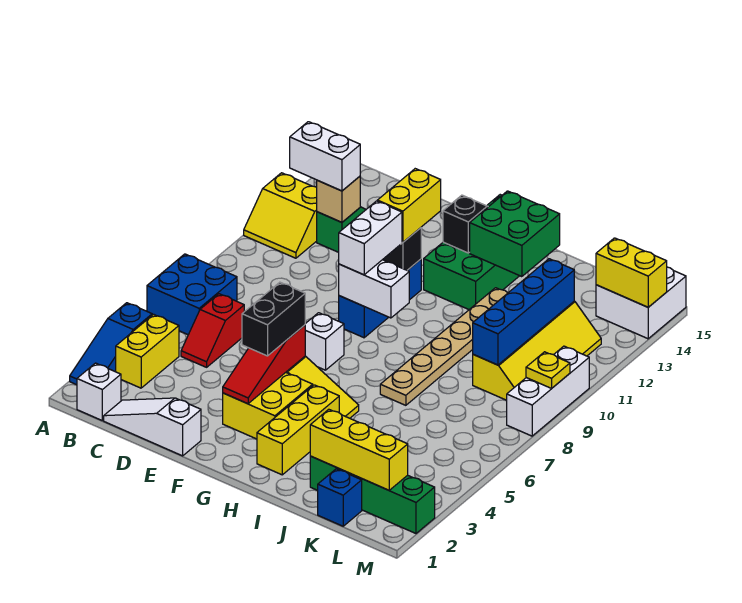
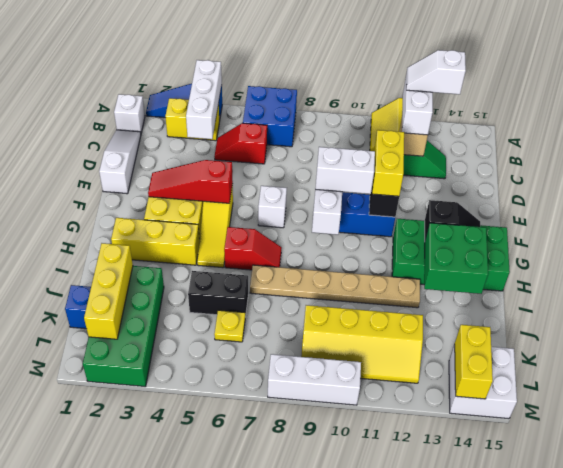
none -> white brick A4:C4 level 2
none -> white slope B12:B13 level 4 top 13
black brick F4:F5 level 3 -> black brick J5:J6 level 1
yellow brick F11:F12 level 3 -> yellow brick E11:F11 level 3
none -> red slope H6:H7 level 1 top 6
green brick J2:M2 level 1 -> green brick J2:M3 level 1
blue brick K9:K12 level 2 -> none
yellow plate M9 level 2 -> yellow plate K6 level 1

